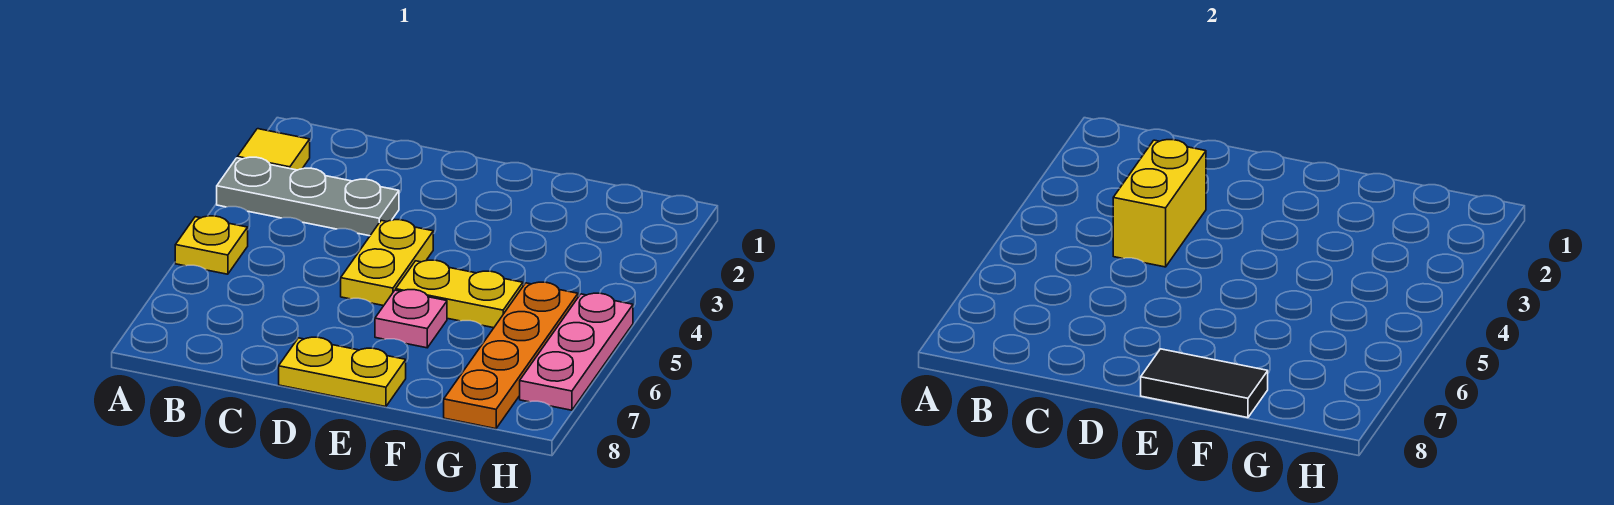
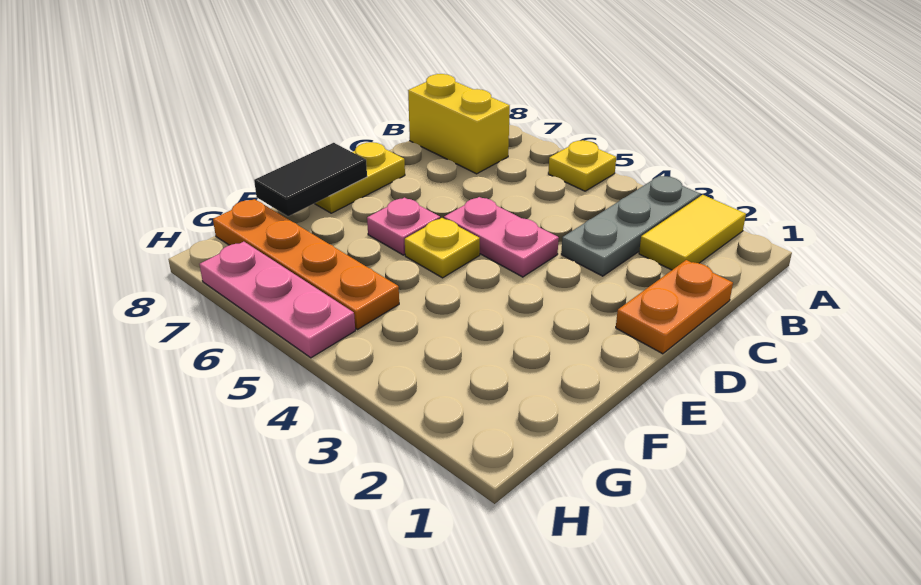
yellow tile A2 level 1 -> yellow tile A2:B2 level 1
none -> orange plate C1:D1 level 1
yellow brick C3:C4 level 2 -> yellow brick B7:B8 level 1
yellow plate D4:D5 level 1 -> pink plate D4:D5 level 1
yellow plate E5:F5 level 1 -> yellow plate E5 level 1

